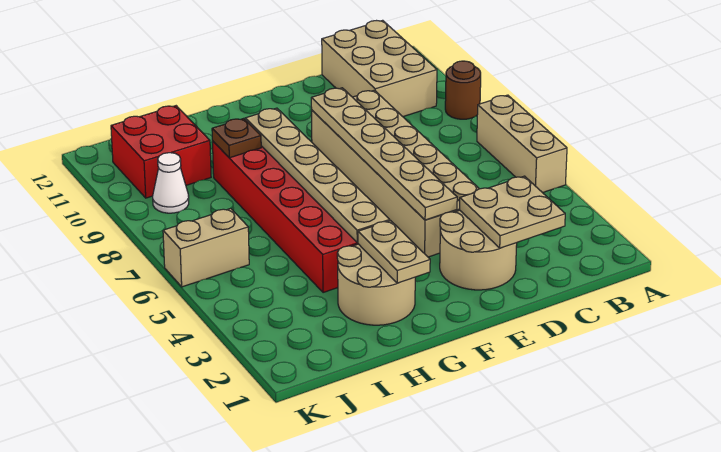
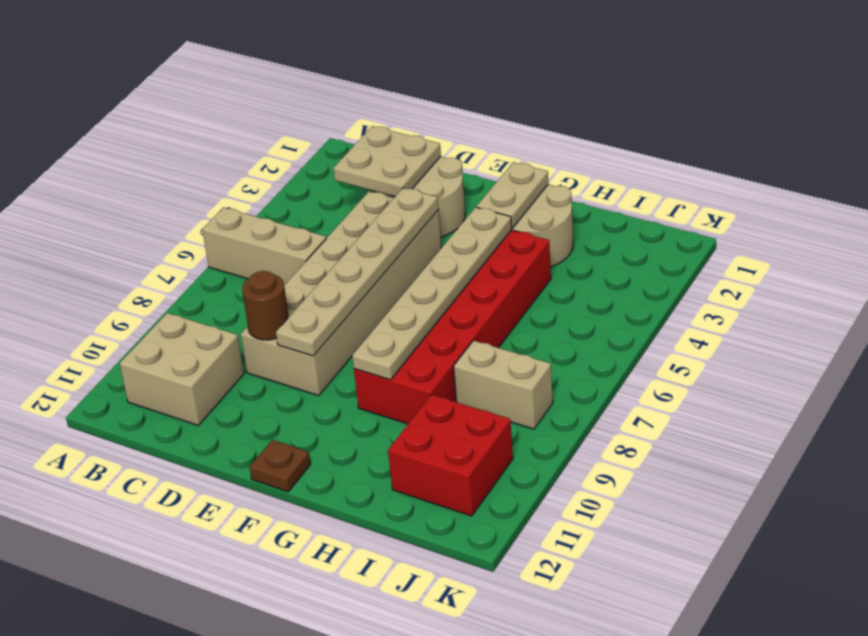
tan brick A5:A7 level 1 -> tan brick A6:C6 level 1
brown round brick A9 level 1 -> brown round brick D9 level 2
tan brick B10:C12 level 1 -> tan brick B10:C11 level 1
brown plate H9 level 2 -> brown plate F12 level 1
tan brick J6:K6 level 1 -> tan brick I8:J8 level 1
white cone J9 level 1 -> none

